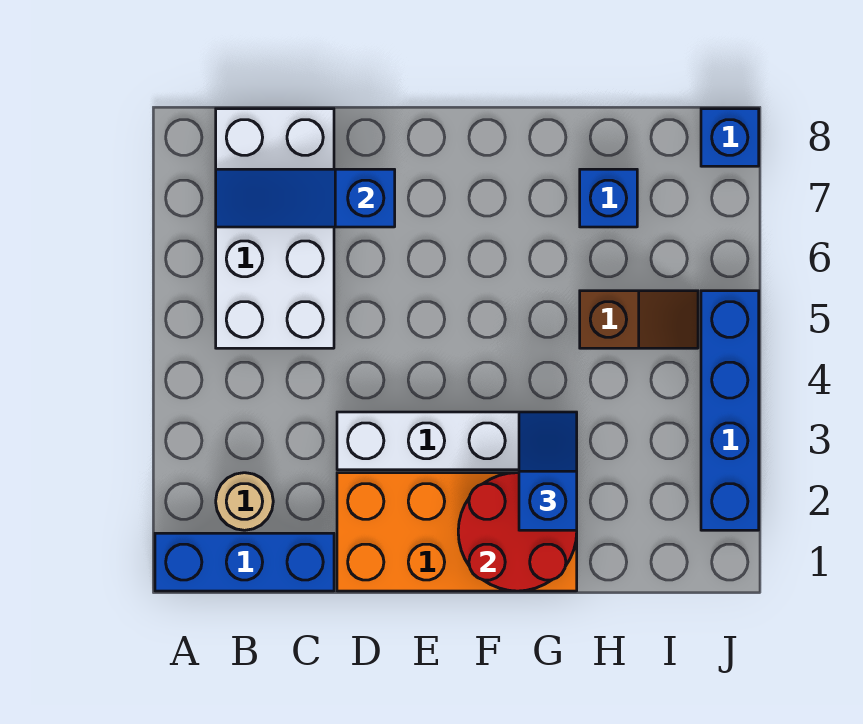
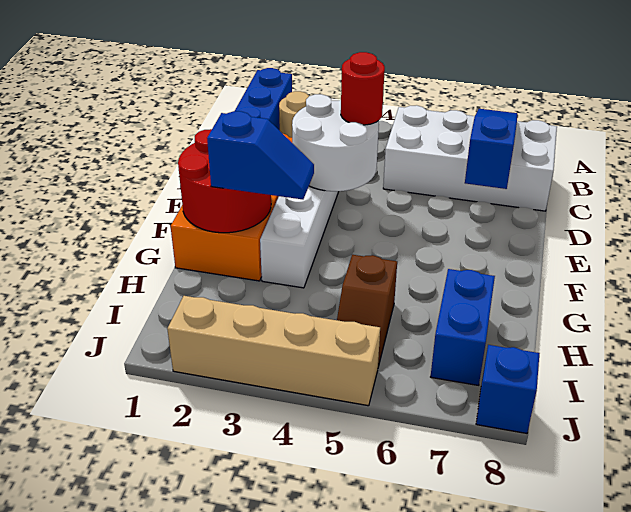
none -> white round brick D3:E4 level 2
none -> red round brick D4 level 3
blue brick H7 level 1 -> blue brick H7:I7 level 1
blue brick J2:J5 level 1 -> tan brick J2:J5 level 1

